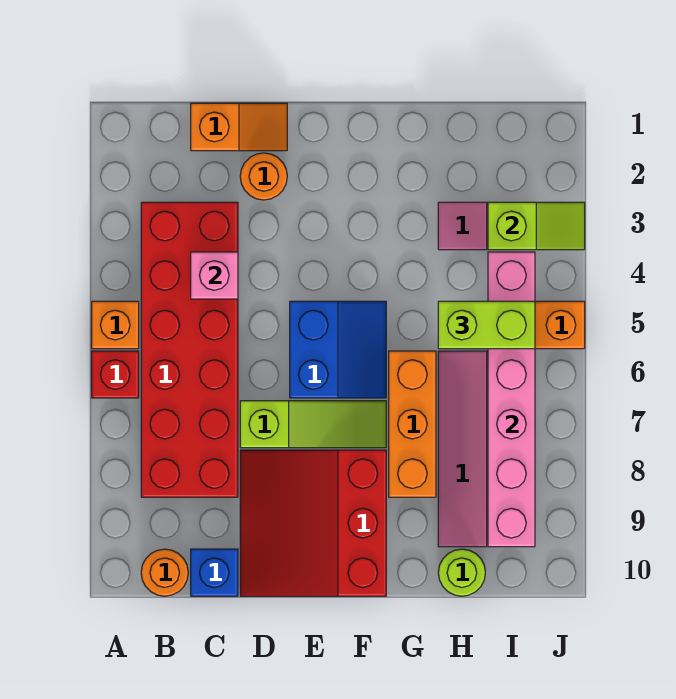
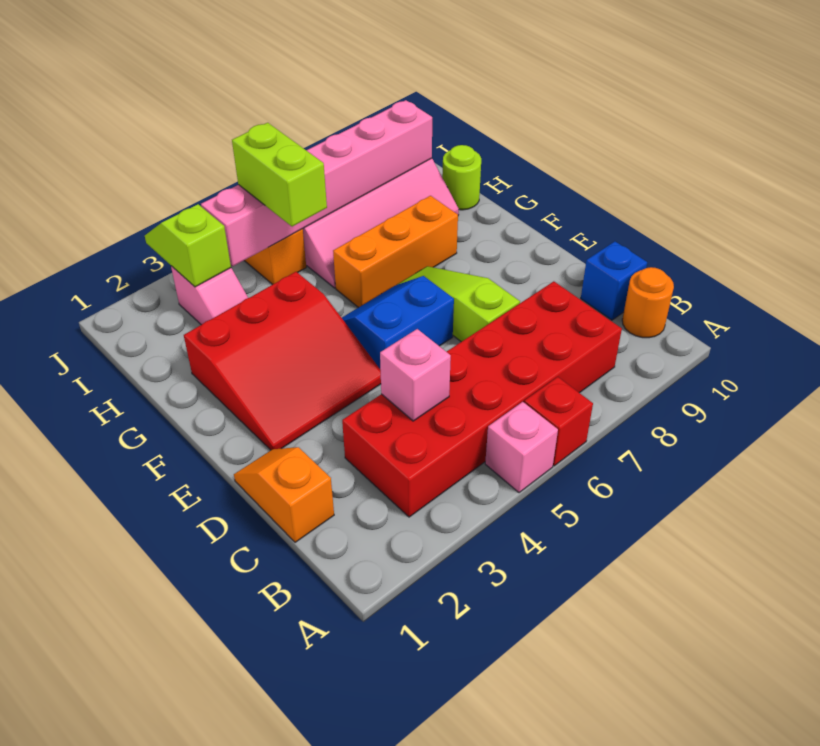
orange brick A5 level 1 -> pink brick A5 level 1
orange round brick D2 level 1 -> none
red slope D8:F10 level 1 top F -> red slope E2:G4 level 1 top G

